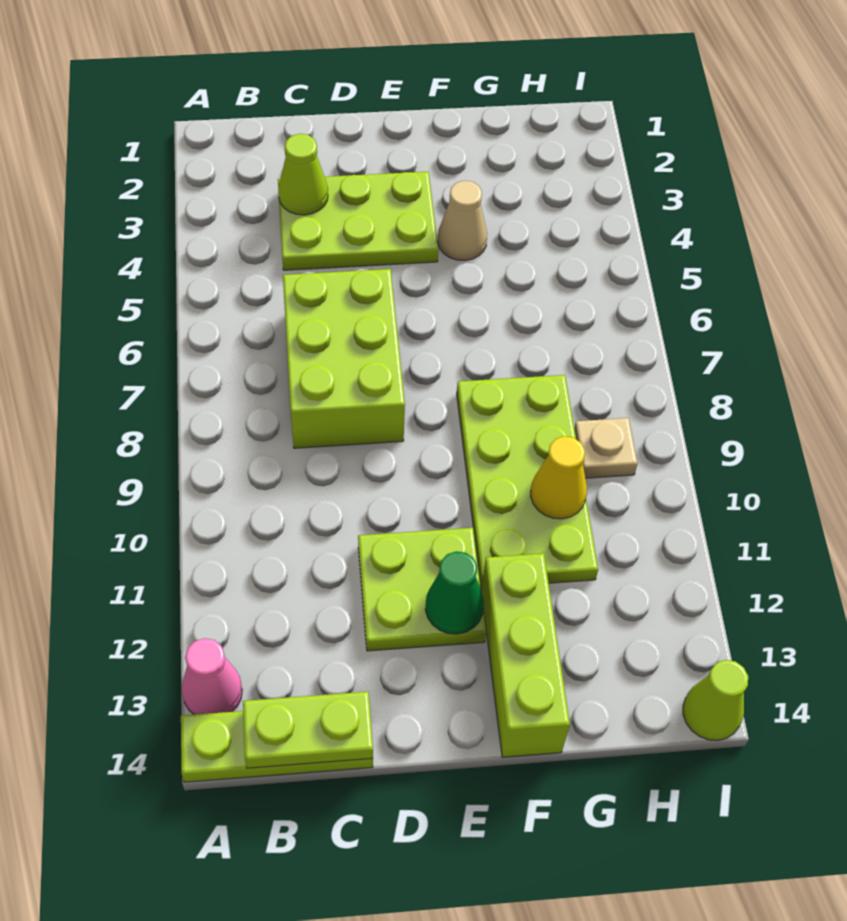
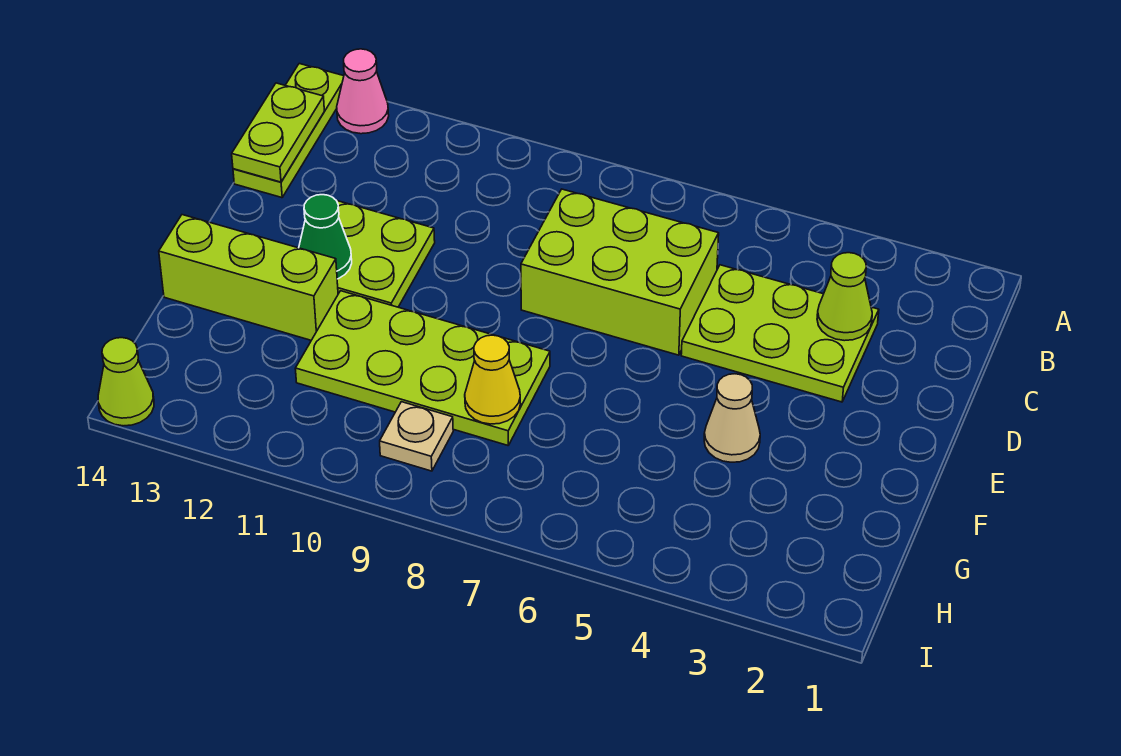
lime plate C3:E4 level 1 -> lime plate C3:D5 level 1
yellow cone G10 level 2 -> yellow cone G8 level 2

